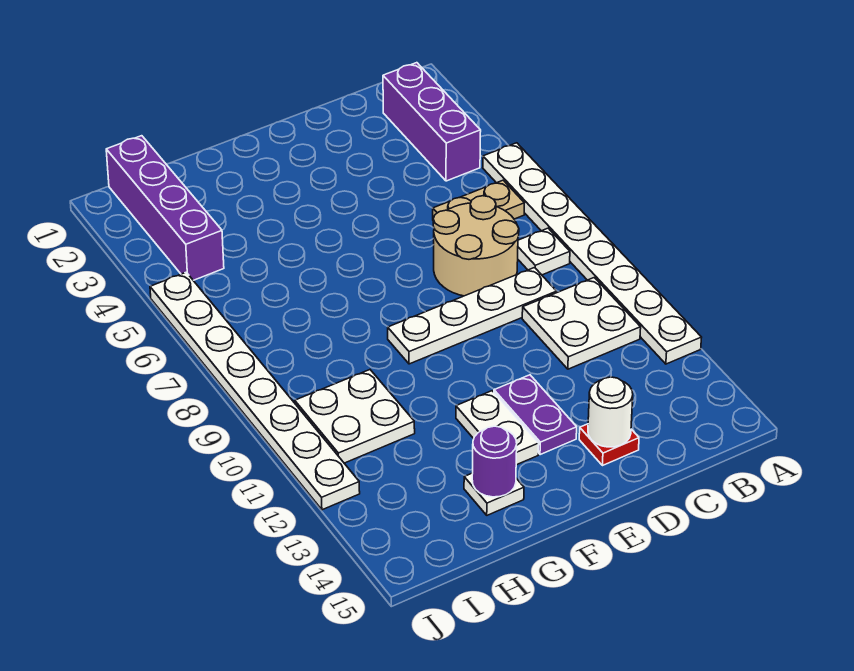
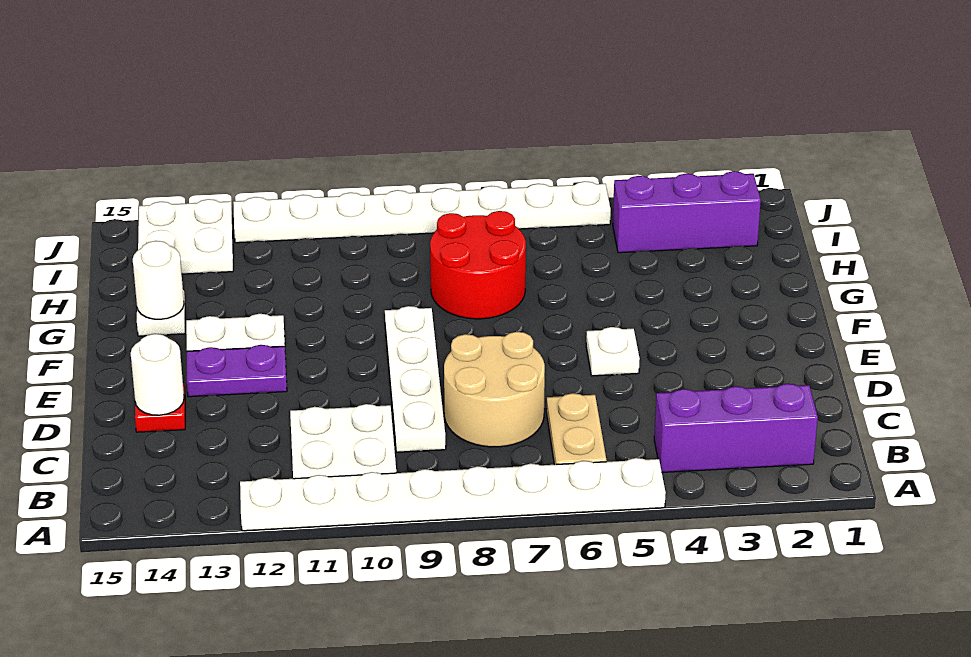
white plate B8 level 1 -> white plate E5 level 1
none -> red round brick G7:H8 level 1
purple round brick G14 level 2 -> white round brick G14 level 2
white plate H10:I11 level 1 -> white plate I13:J14 level 1
purple brick I1:I4 level 1 -> purple brick I2:I4 level 1

